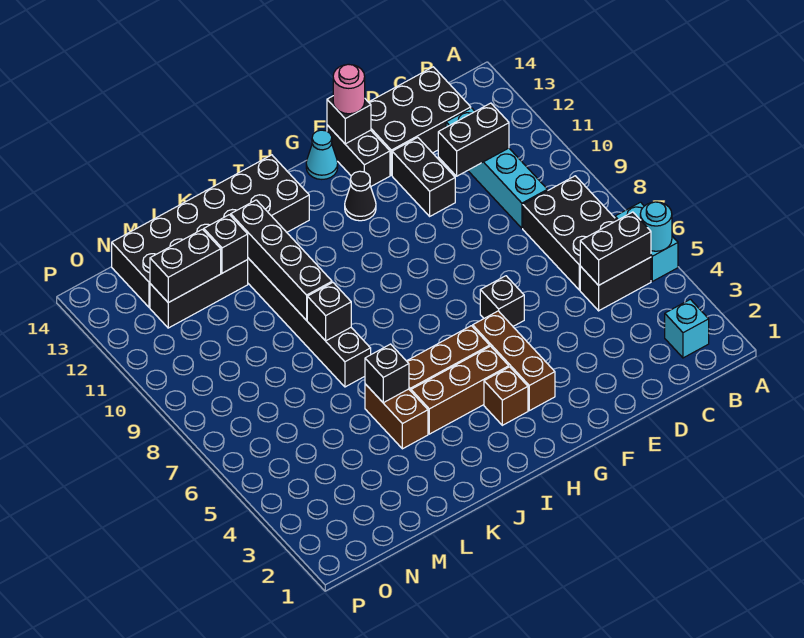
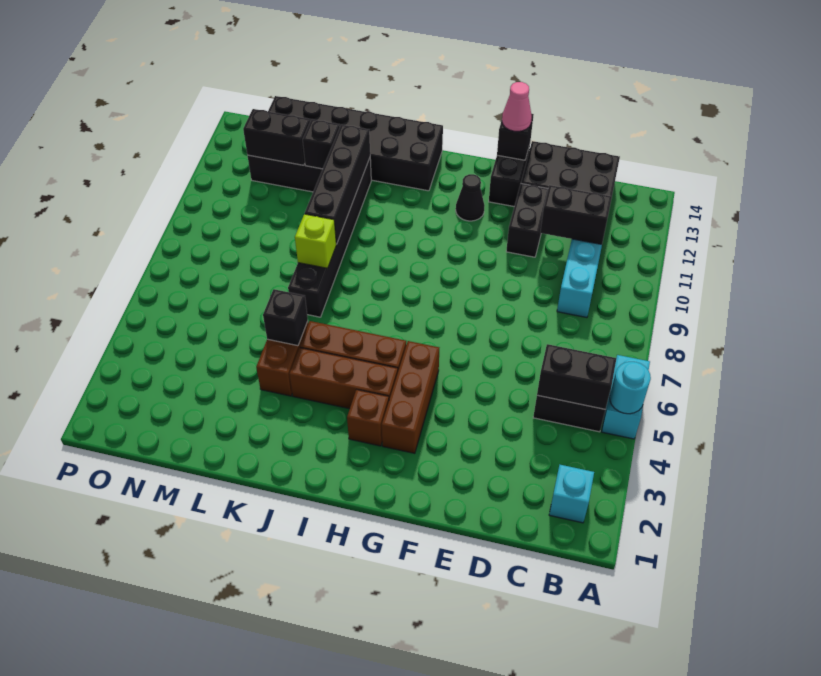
black brick B6:C8 level 1 -> none
black brick F6 level 1 -> none
pink round brick F14 level 3 -> pink cone F14 level 3
cyan cone G14 level 1 -> none
black brick K8 level 2 -> lime brick K8 level 2

